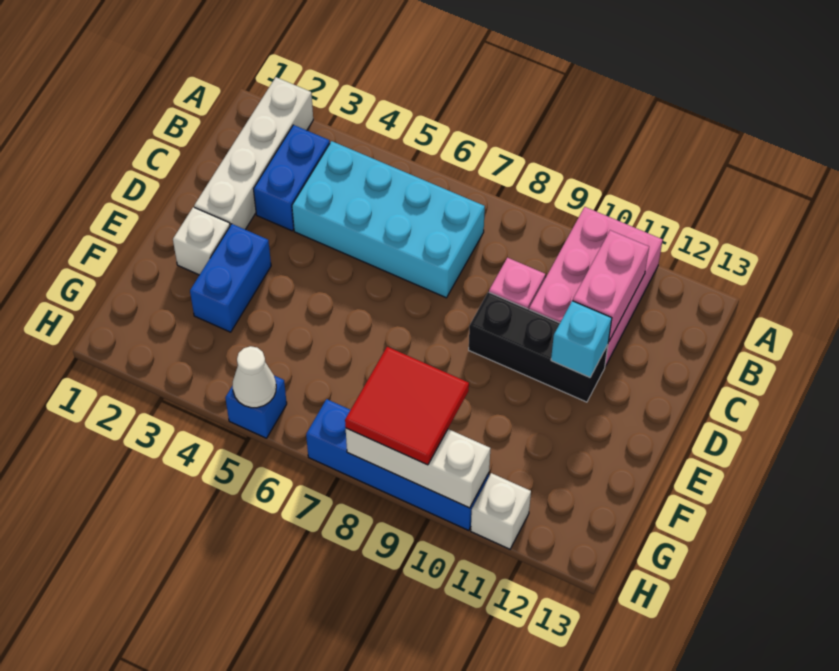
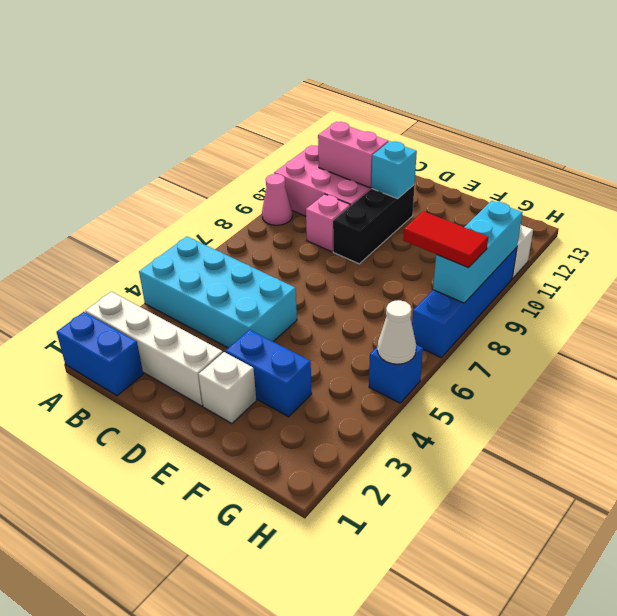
none -> pink cone A9 level 1
blue brick B3:C3 level 1 -> blue brick A1:B1 level 1
cyan brick B4:C7 level 1 -> cyan brick A4:D5 level 1
red tile G8:H9 level 3 -> red tile G8:H8 level 3
white brick H8:H10 level 2 -> cyan brick H8:H10 level 2

